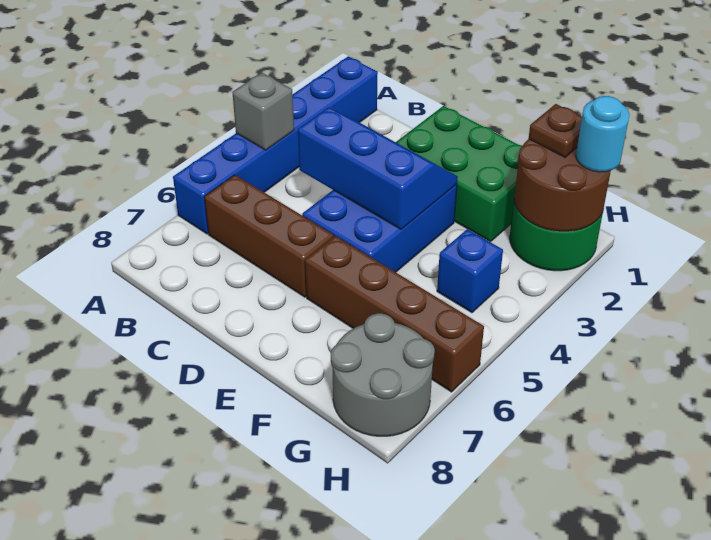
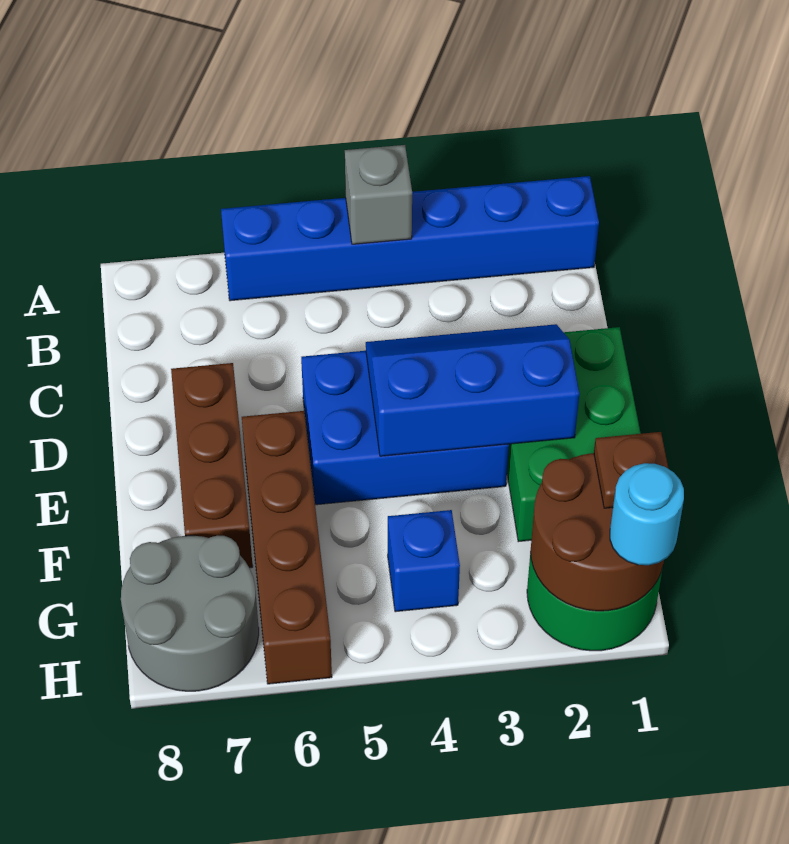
brown brick B6:D6 level 1 -> brown brick D7:F7 level 1
blue slope C3:E4 level 2 top 4 -> blue slope D2:E4 level 2 top E

